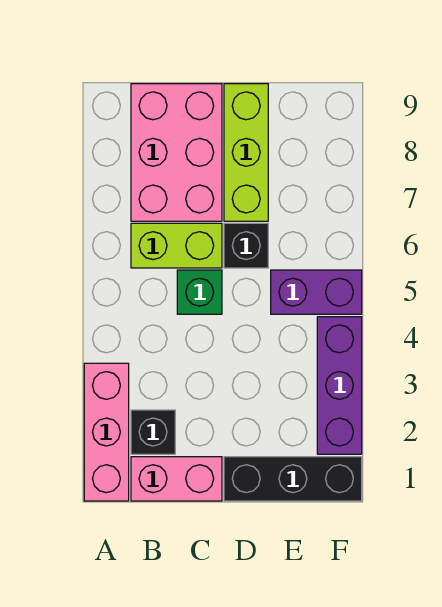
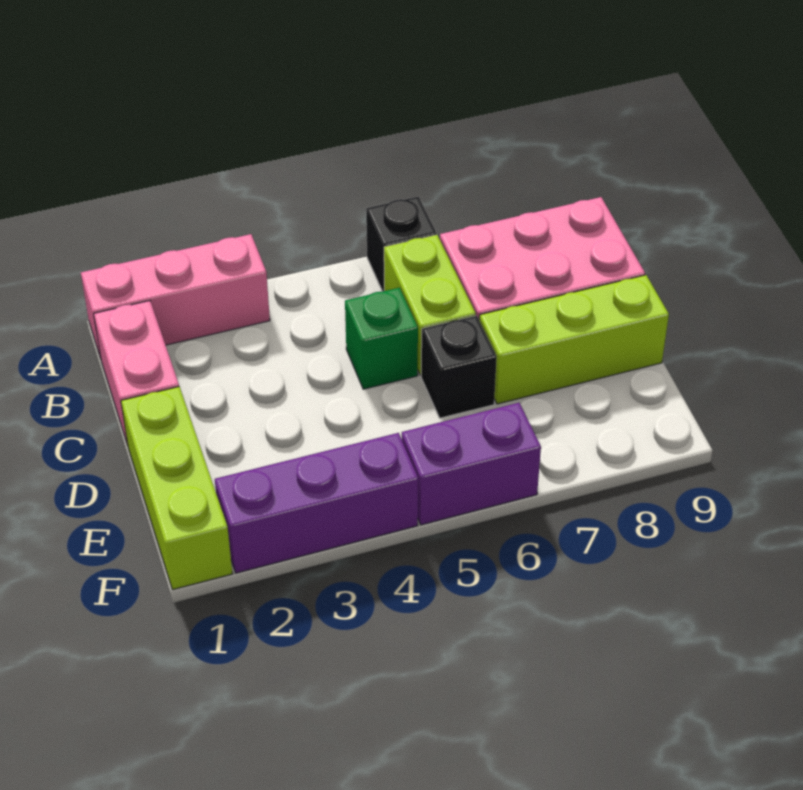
black brick B2 level 1 -> black brick A6 level 1
black brick D1:F1 level 1 -> lime brick D1:F1 level 1
purple brick E5:F5 level 1 -> purple brick F5:F6 level 1

